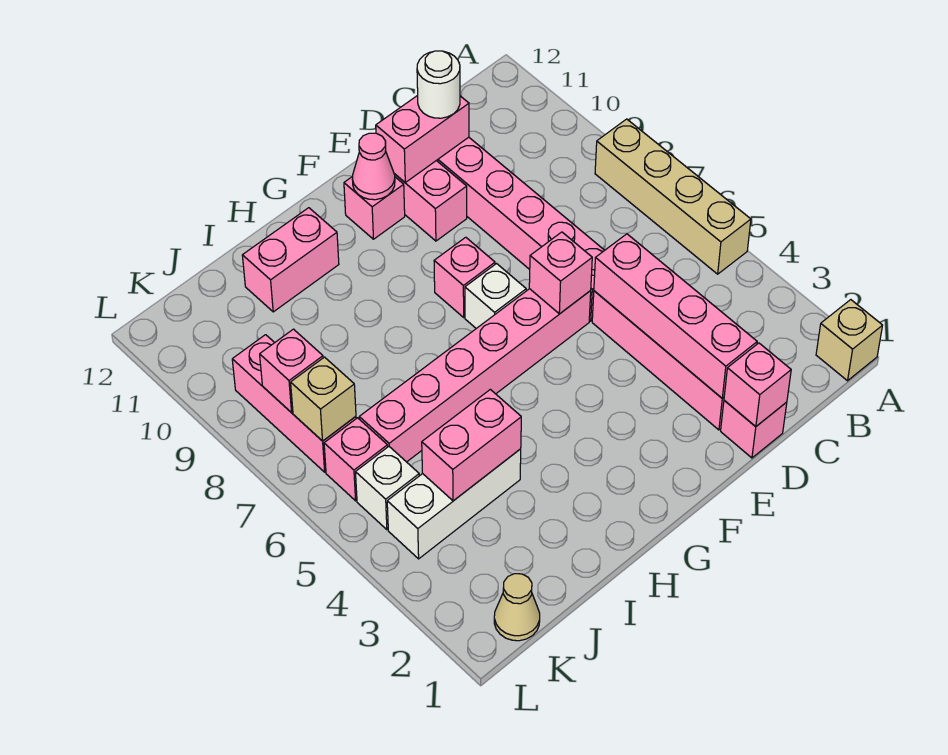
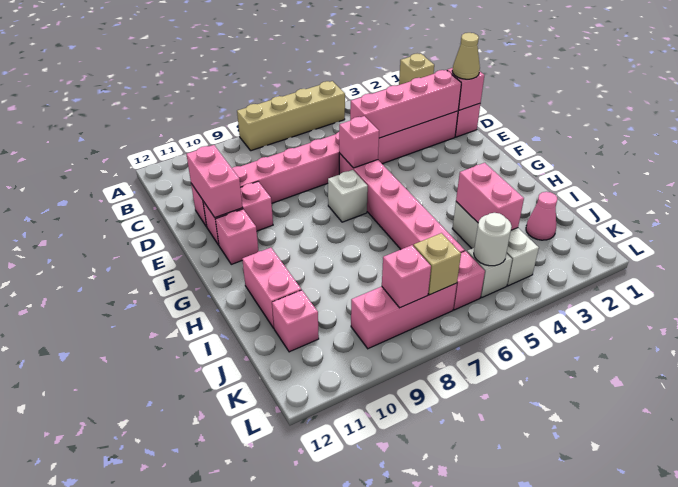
white round brick D11 level 3 -> white round brick K5 level 2
pink brick F8 level 1 -> pink brick J11 level 1
pink cone F11 level 2 -> pink cone J2 level 1
tan cone K1 level 1 -> tan cone D1 level 3

